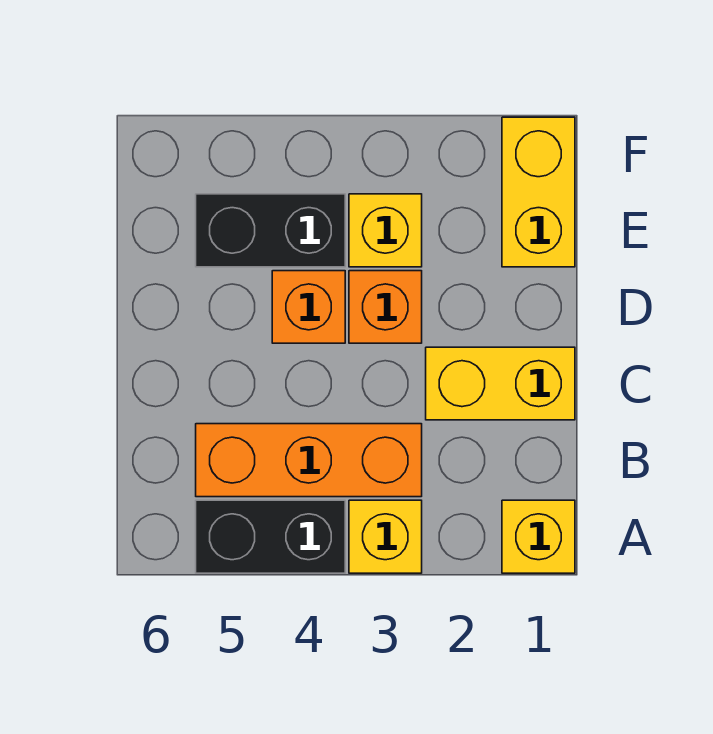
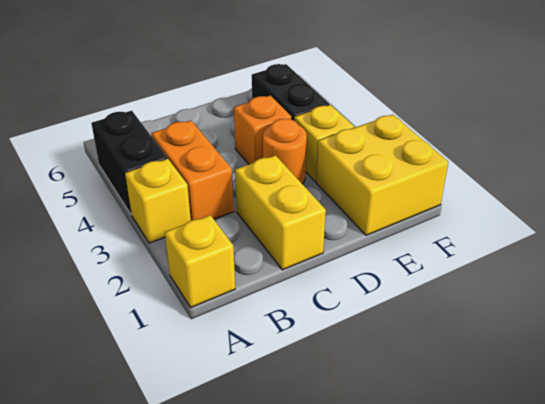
orange brick B3:B5 level 1 -> orange brick B3:B4 level 1
orange brick D3 level 1 -> orange round brick D3 level 1
yellow brick E1:F1 level 1 -> yellow brick E1:F2 level 1

